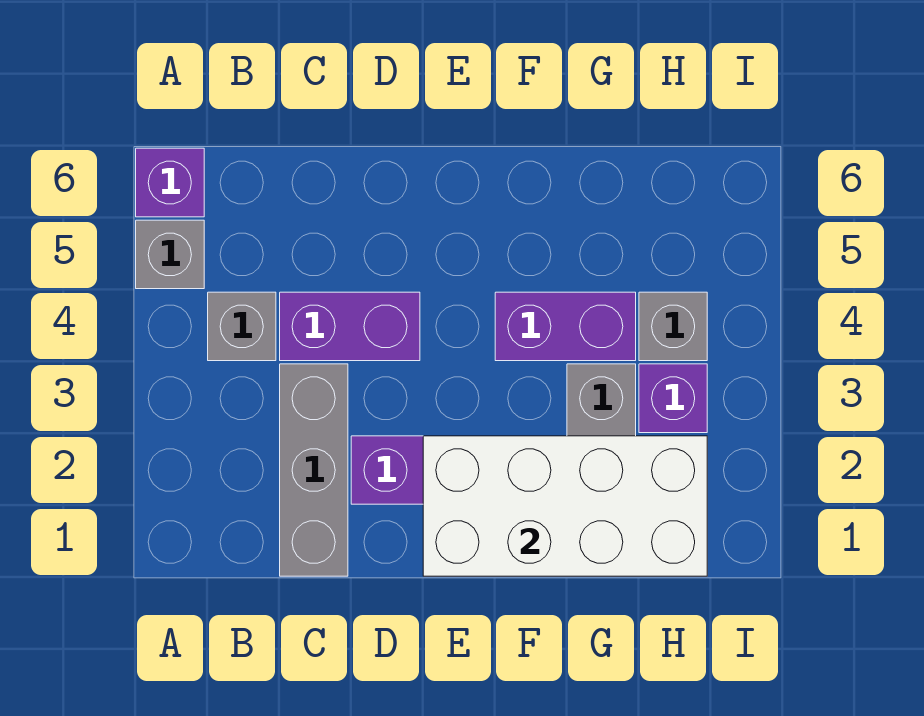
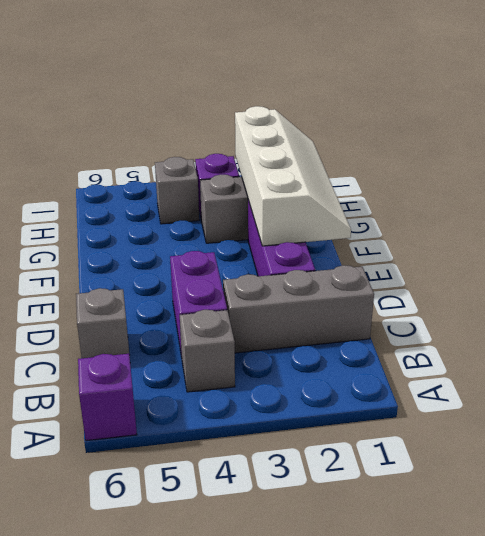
grey brick A5 level 1 -> grey brick C6 level 1
white brick E1:H2 level 2 -> white slope E1:H2 level 2 top 2
purple brick F4:G4 level 1 -> none

